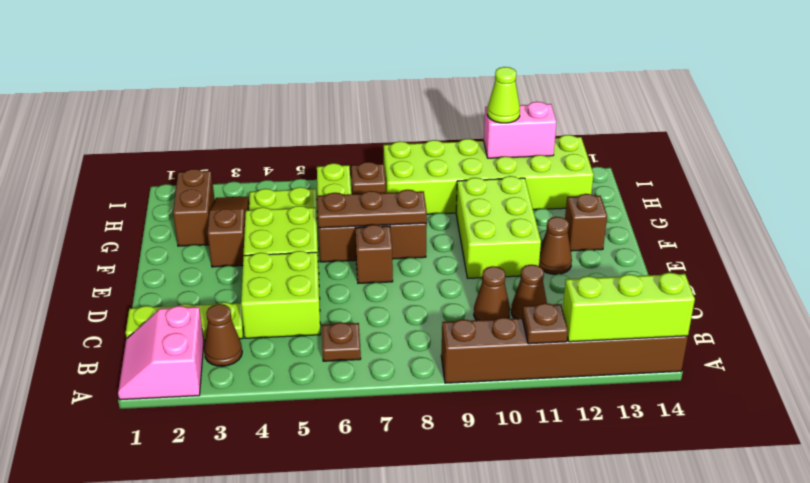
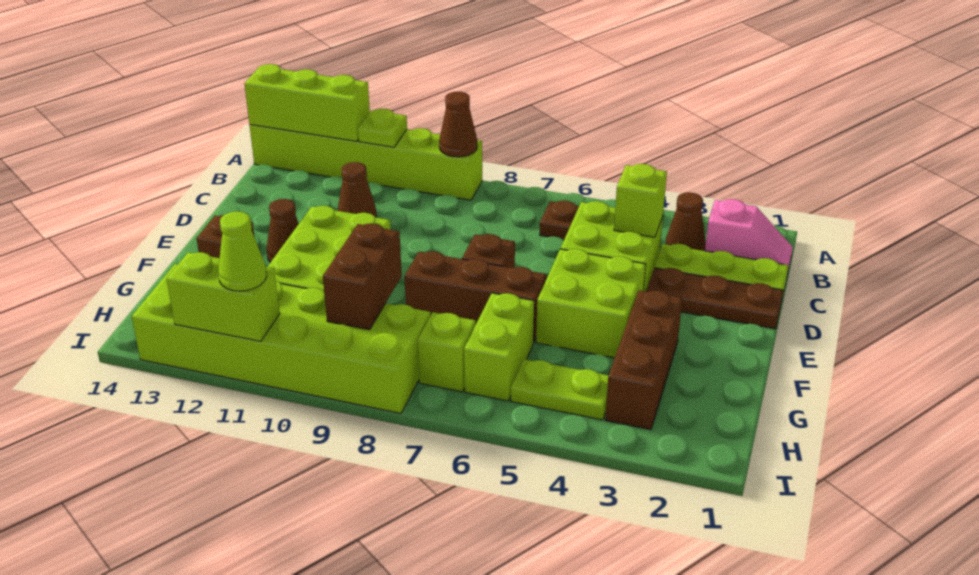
pink slope A1:B2 level 1 top 2 -> pink slope B1:B2 level 1 top 2
brown brick A9:A14 level 1 -> lime brick A9:A14 level 1
brown plate A11 level 2 -> lime plate A11 level 2
none -> lime brick C4 level 2
brown cone C10 level 1 -> brown cone A9 level 2
brown slope F3:H3 level 1 top F -> brown brick F3:H3 level 1
brown plate F6:F8 level 2 -> brown plate D1:D3 level 1
brown brick G2:H2 level 1 -> brown brick G9:H9 level 2
brown brick H7 level 1 -> lime brick H7 level 1
pink brick I11:I12 level 2 -> lime brick I11:I12 level 2

